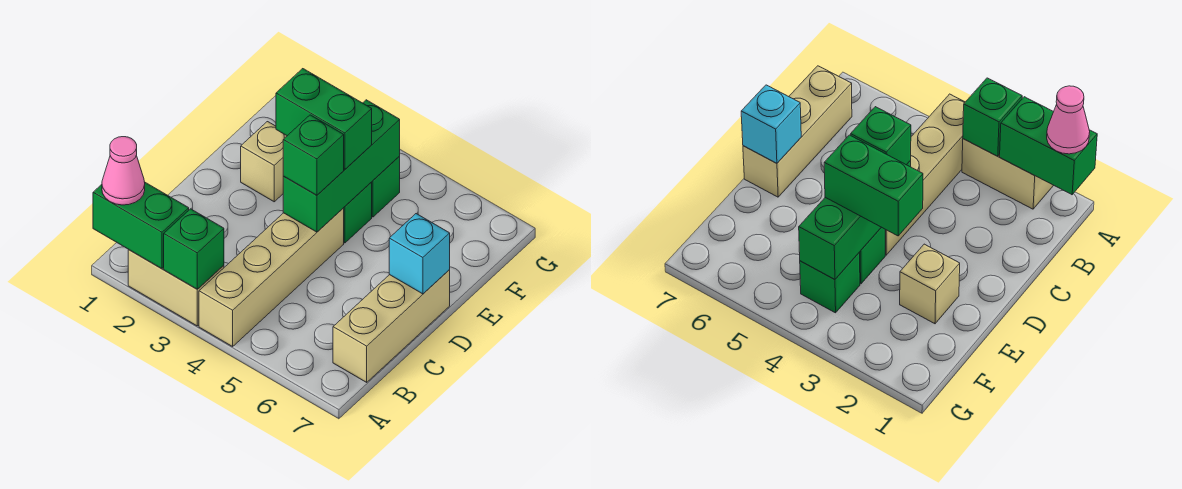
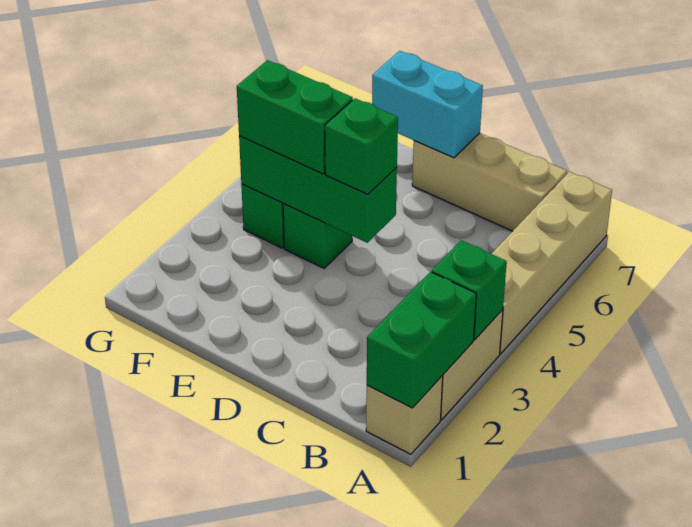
pink cone A1 level 3 -> none
tan brick A4:D4 level 1 -> tan brick A4:A7 level 1
cyan brick D7 level 2 -> cyan brick D7:E7 level 2
tan brick E2 level 1 -> tan brick A1 level 1
green brick E3:E4 level 3 -> green brick E4:F4 level 3

